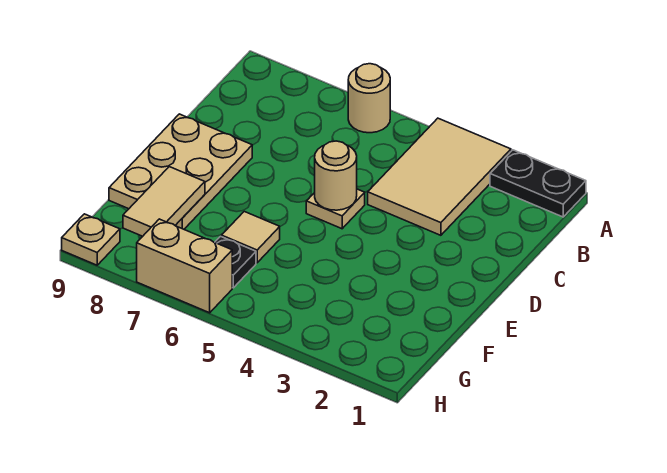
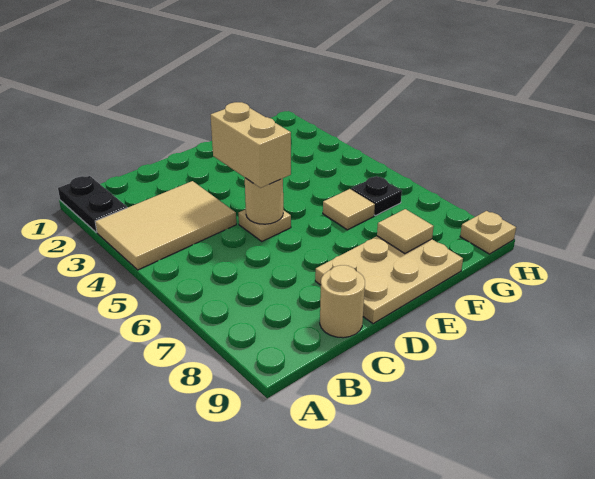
tan round brick A6 level 1 -> tan round brick C9 level 1
tan tile F8:G8 level 2 -> tan tile F8 level 2
tan brick H6:H7 level 1 -> tan brick D4:D5 level 3

